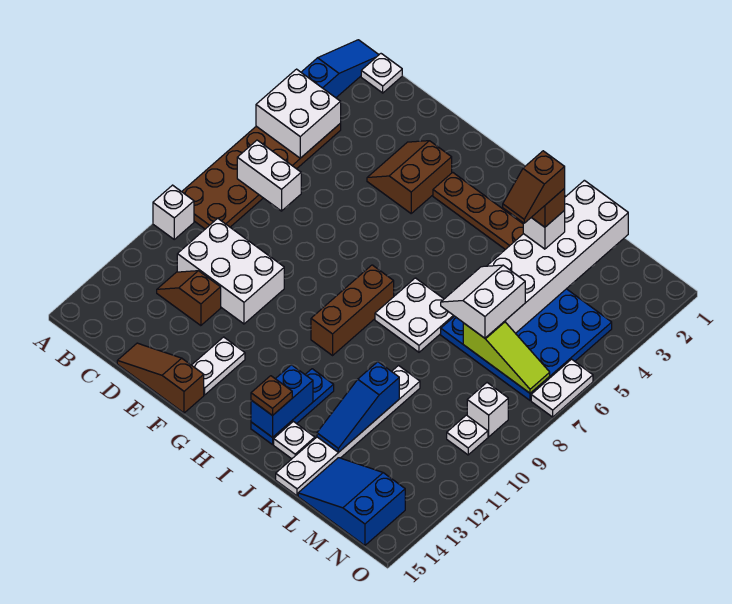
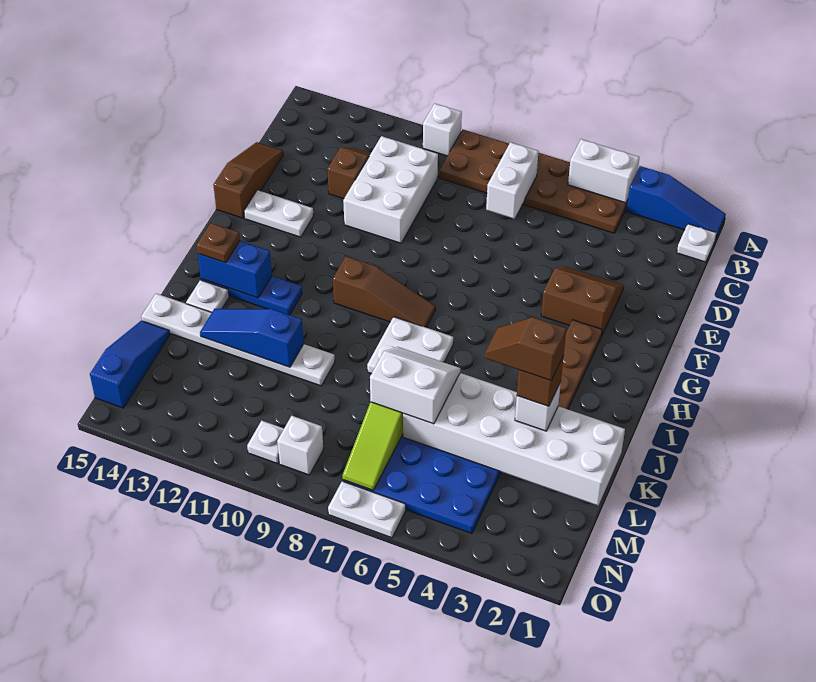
white brick A4:B5 level 2 -> white brick A4:A5 level 2
brown brick H8:H10 level 1 -> brown slope H8:H10 level 1 top 10
blue slope L14:N15 level 1 top N -> blue slope L15:N15 level 1 top N

